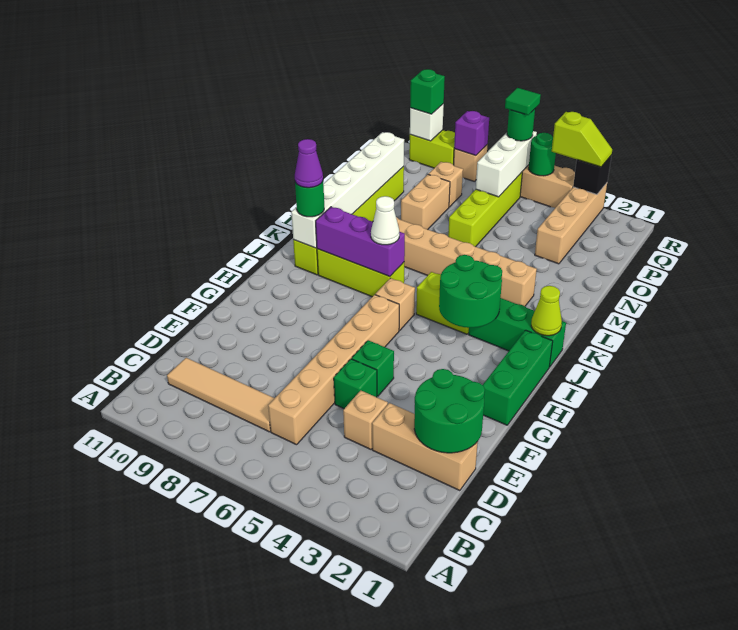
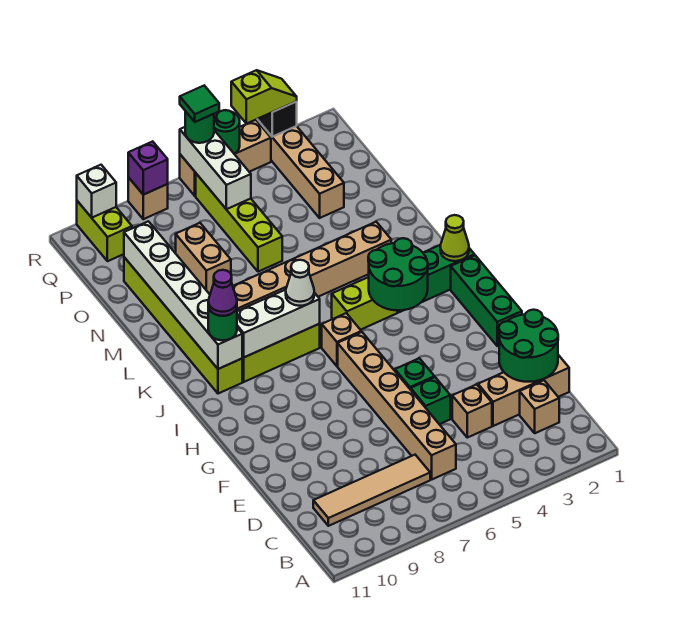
purple brick J7:J9 level 2 -> white brick J7:J9 level 2
tan brick P8 level 1 -> tan brick C2 level 1
lime brick R9:R10 level 1 -> lime brick Q10:R10 level 1
green brick R10 level 3 -> none

